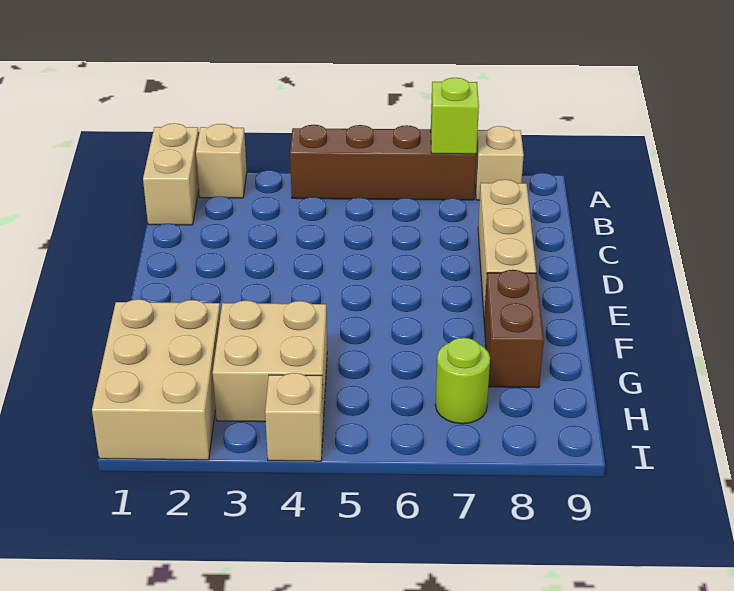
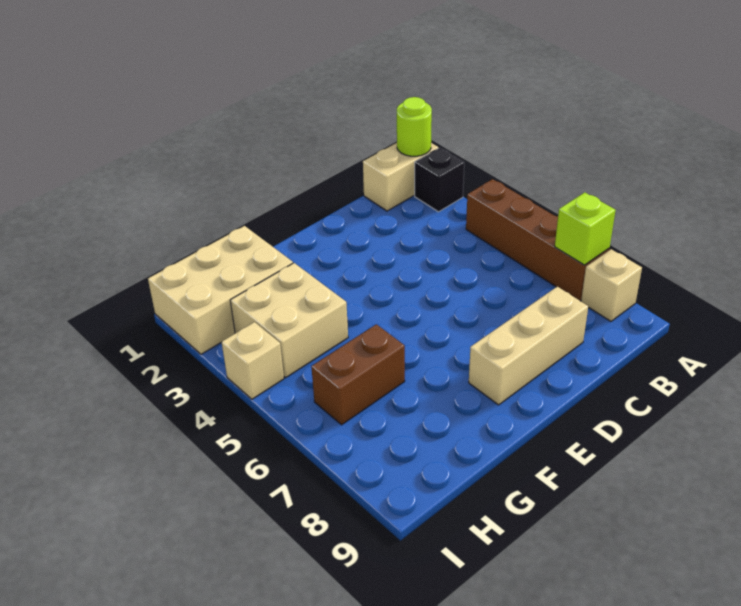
tan brick A2 level 1 -> black brick A2 level 1
brown brick F8:G8 level 1 -> brown brick G6:H6 level 1
lime round brick H7 level 1 -> lime round brick A1 level 2

